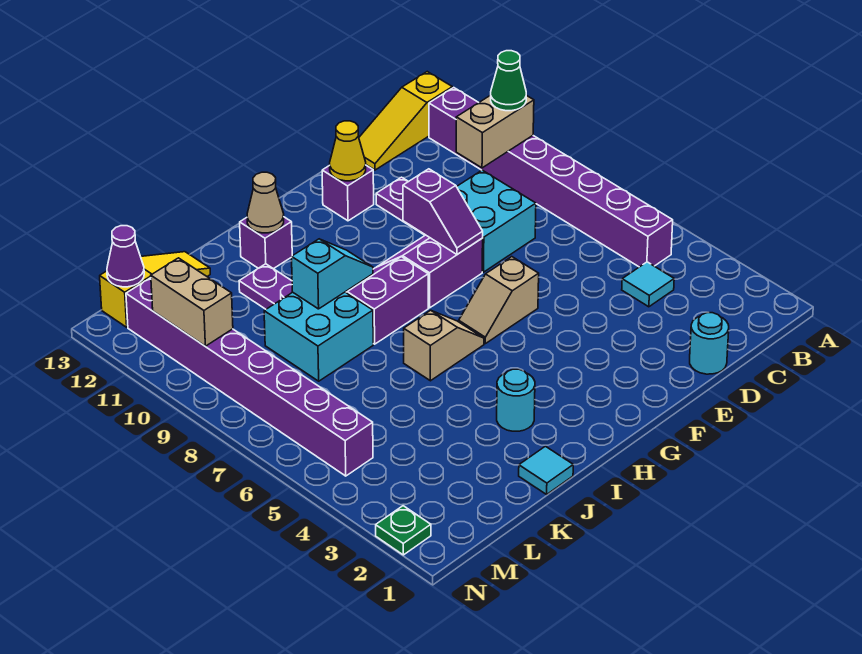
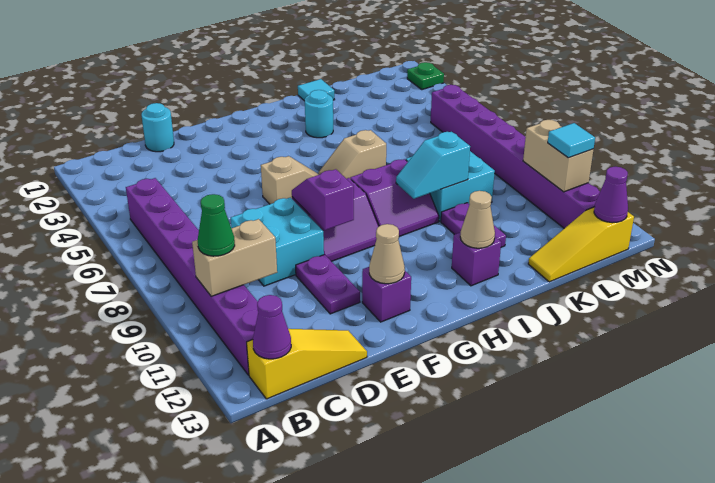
none -> purple cone B13 level 2
cyan tile C4 level 1 -> cyan tile M11 level 3
yellow cone F12 level 2 -> tan cone F12 level 2

